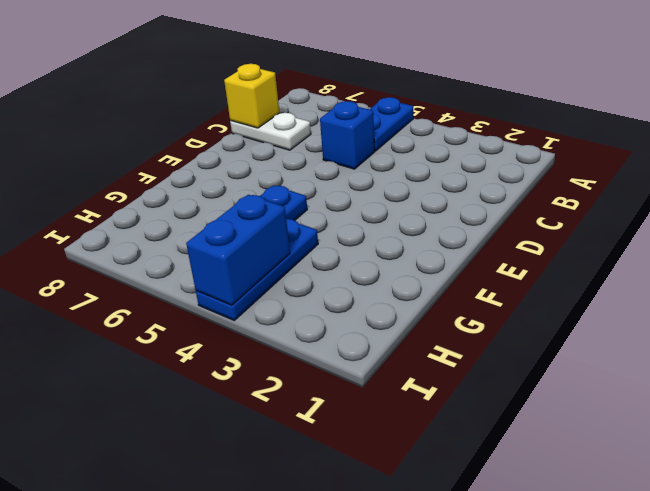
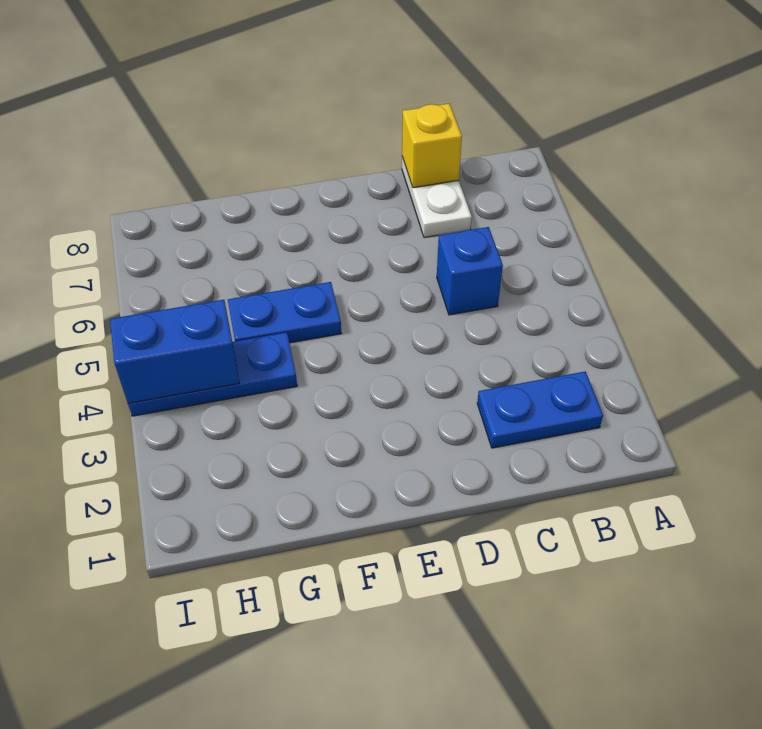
blue plate A5:B5 level 1 -> blue plate B2:C2 level 1

